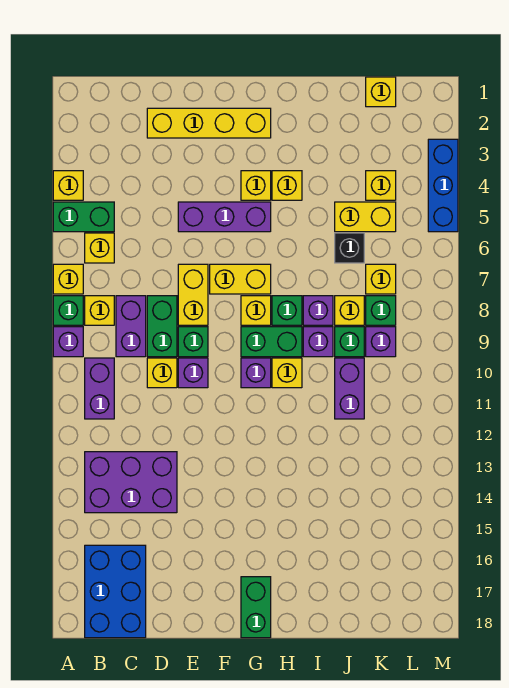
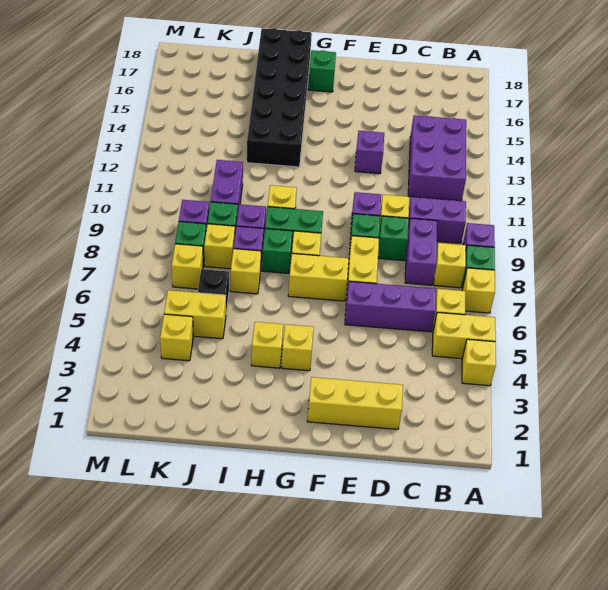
green brick A5:B5 level 1 -> yellow brick A5:B5 level 1
purple brick B10:B11 level 1 -> purple brick B10:C10 level 1
purple brick B13:D14 level 1 -> purple brick B12:C14 level 1
blue brick B16:C18 level 1 -> none
yellow brick D2:G2 level 1 -> yellow brick D2:F2 level 1
green brick D8:D9 level 1 -> green brick D9 level 1
purple brick E5:G5 level 1 -> purple brick C6:E6 level 1
purple brick G10 level 1 -> purple brick E13 level 1
green brick G17:G18 level 1 -> green brick G17 level 1
none -> black brick H13:I18 level 1
yellow brick K1 level 1 -> yellow brick I7 level 1
blue brick M3:M5 level 1 -> none

